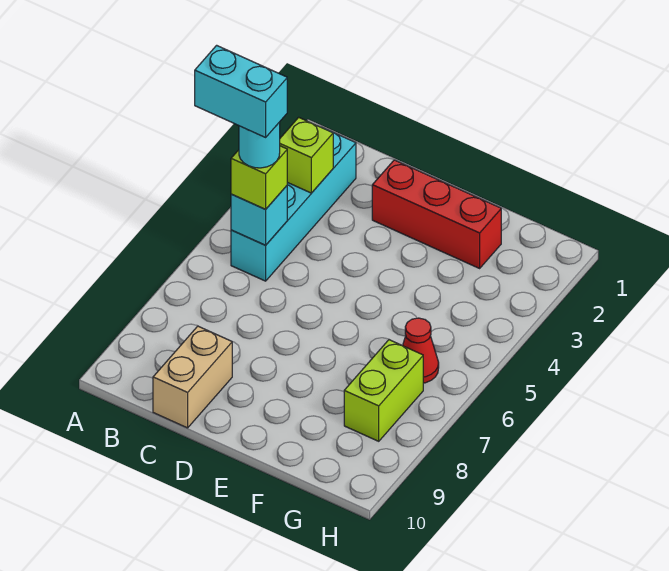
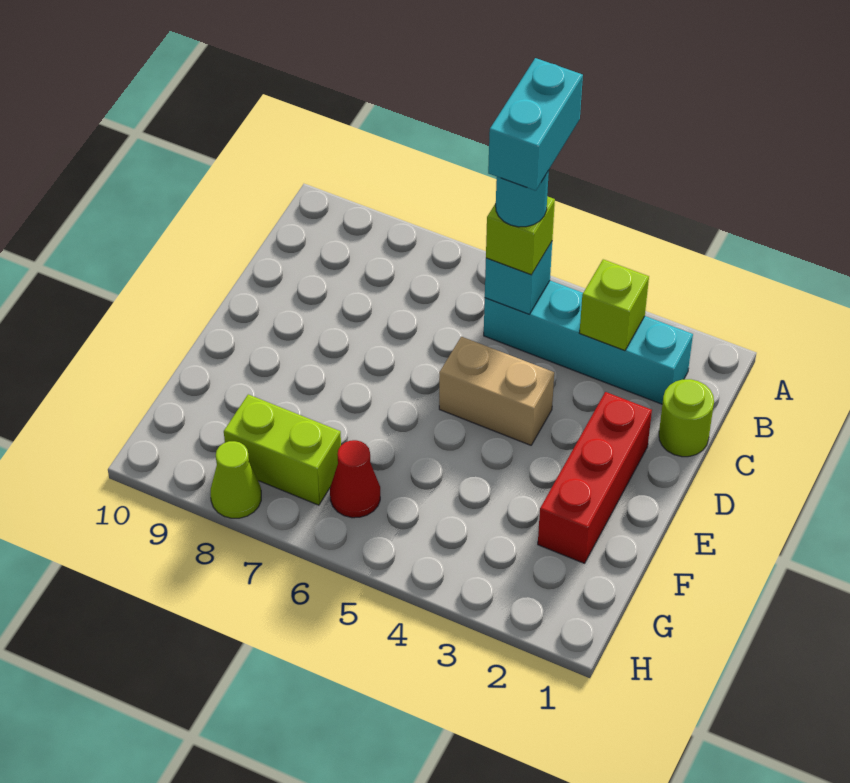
none -> lime round brick C1 level 1
tan brick C9:C10 level 1 -> tan brick D4:D5 level 1
none -> lime cone H8 level 1

